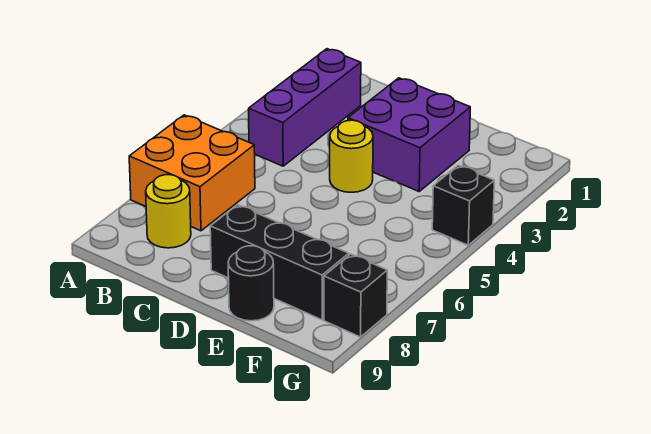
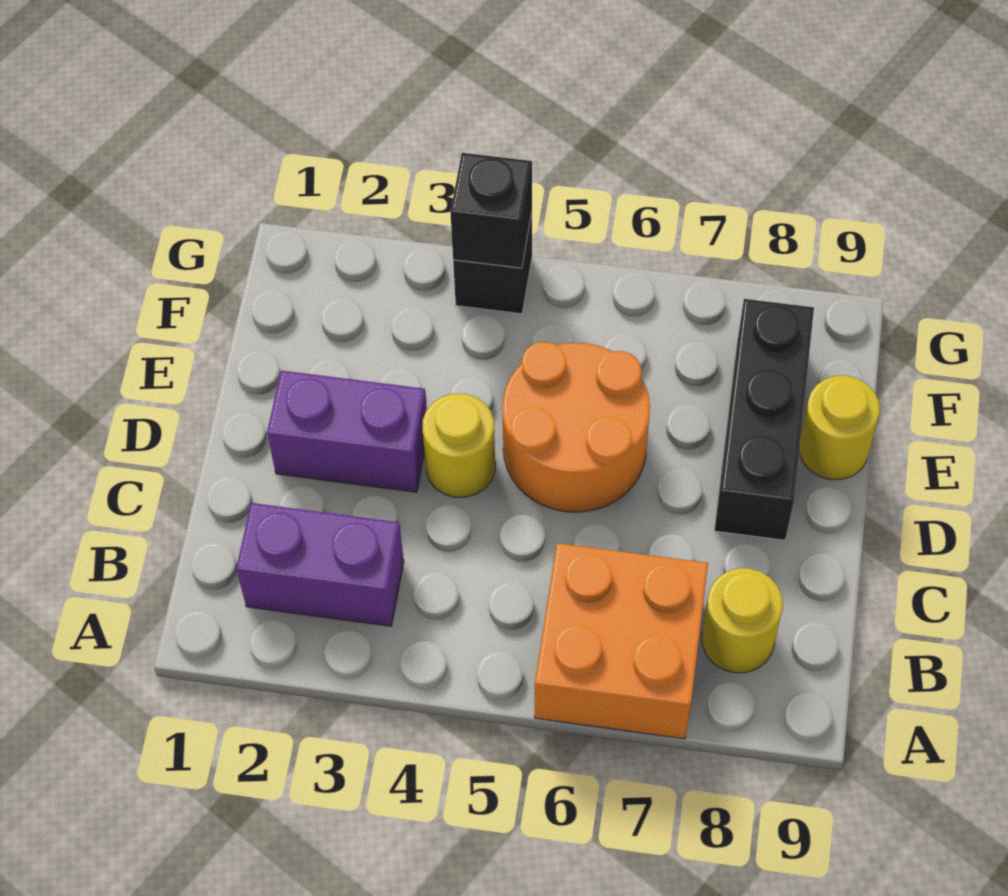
purple brick B2:B4 level 1 -> purple brick B2:B3 level 1
purple brick D2:E3 level 1 -> purple brick D2:D3 level 1
none -> orange round brick D5:E6 level 1
black round brick E9 level 1 -> yellow round brick E9 level 1
black brick G8 level 1 -> black brick G4 level 2

